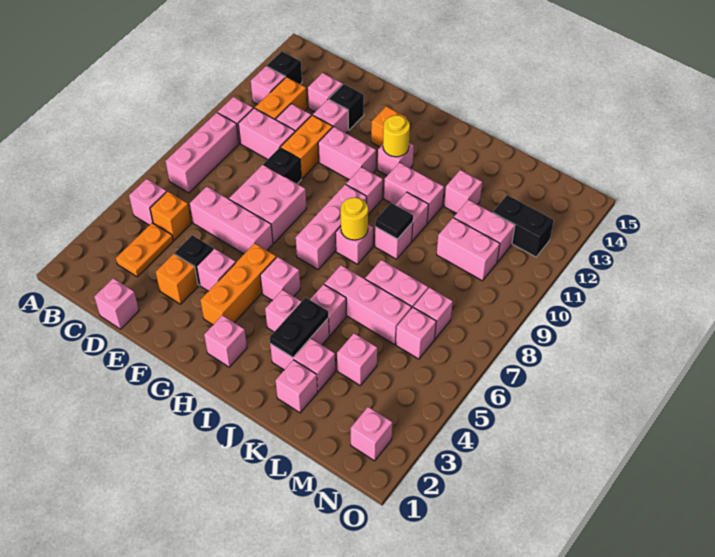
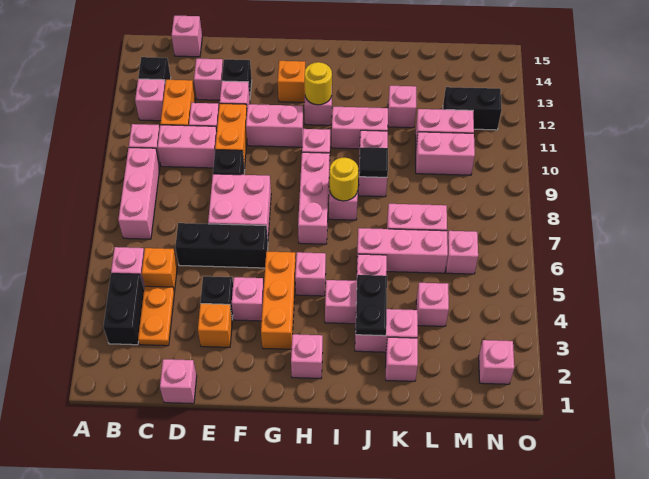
none -> black brick B3:B4 level 1
pink brick D6:F6 level 1 -> black brick D6:F6 level 1
pink brick M7 level 1 -> pink brick C15 level 1

